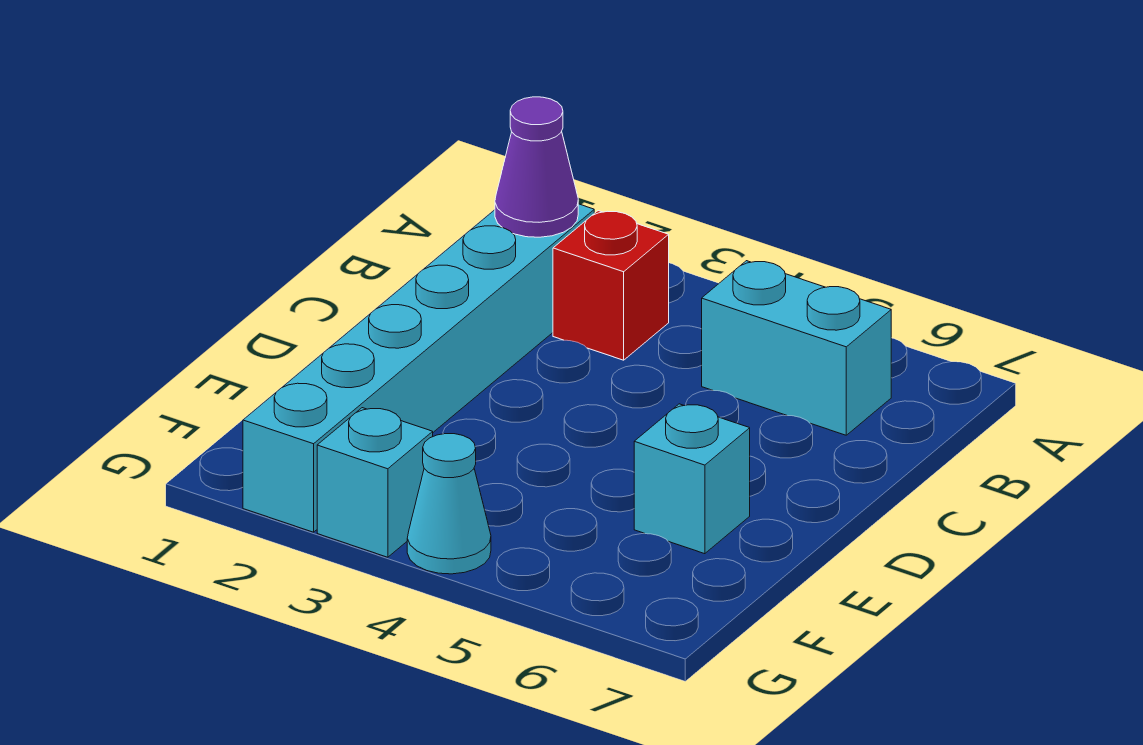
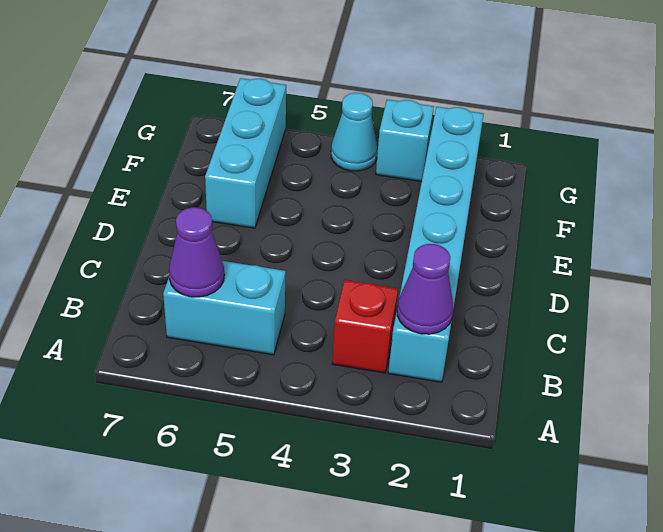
none -> purple cone B6 level 2
cyan brick E6 level 1 -> cyan brick E6:G6 level 1

